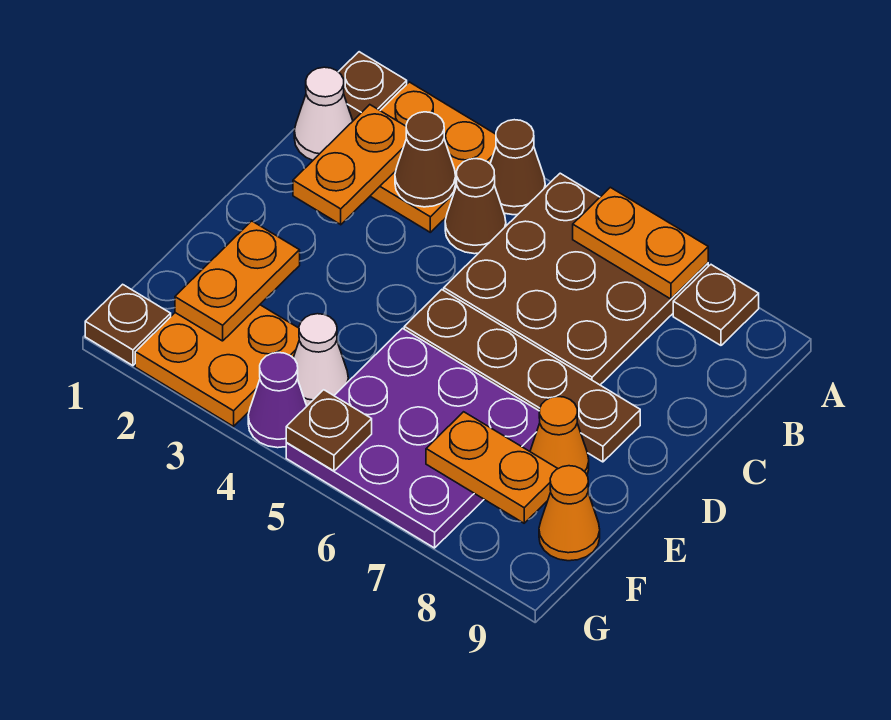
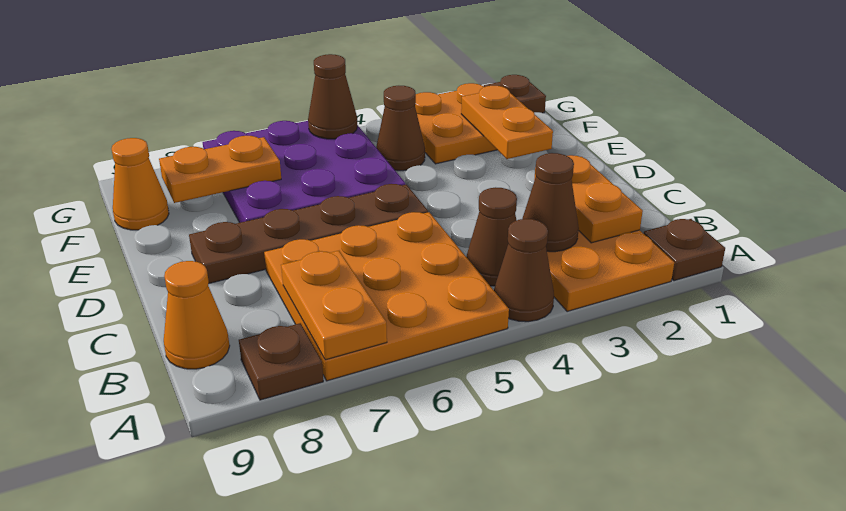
brown plate A5:C7 level 1 -> orange plate A5:C7 level 1
orange plate A6:A7 level 2 -> orange plate A7:B7 level 2
white cone B1 level 1 -> none
orange cone E8 level 1 -> orange cone B9 level 1
white cone F4 level 1 -> brown cone F4 level 1
purple cone G4 level 1 -> none
brown plate G5 level 2 -> brown cone G5 level 2

